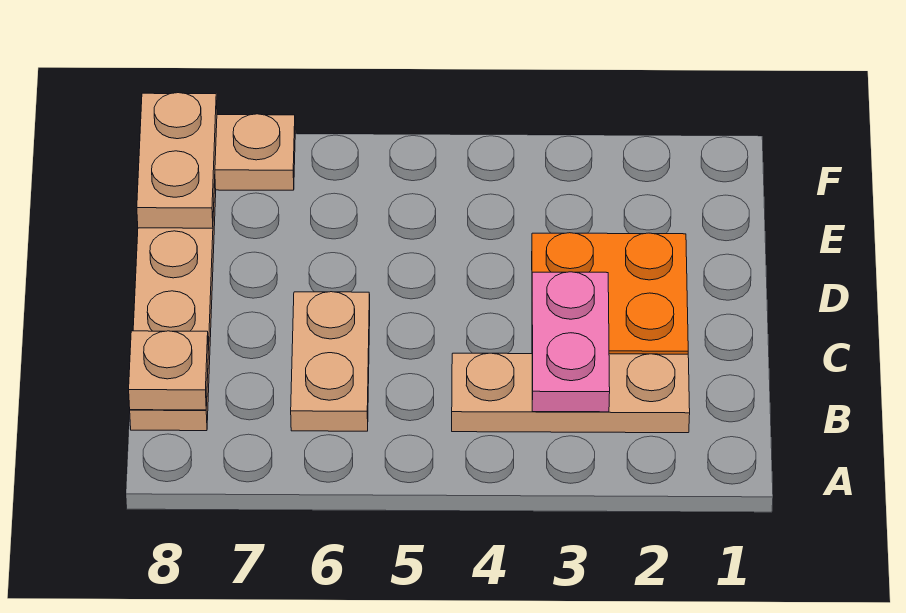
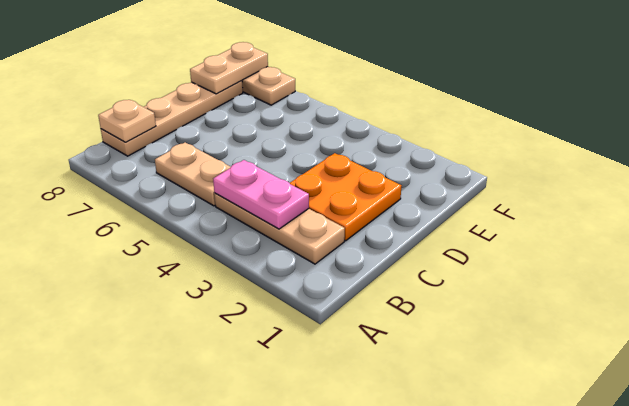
pink plate B3:C3 level 2 -> pink plate B3:B4 level 2
tan plate B6:C6 level 1 -> tan plate B5:B6 level 1

